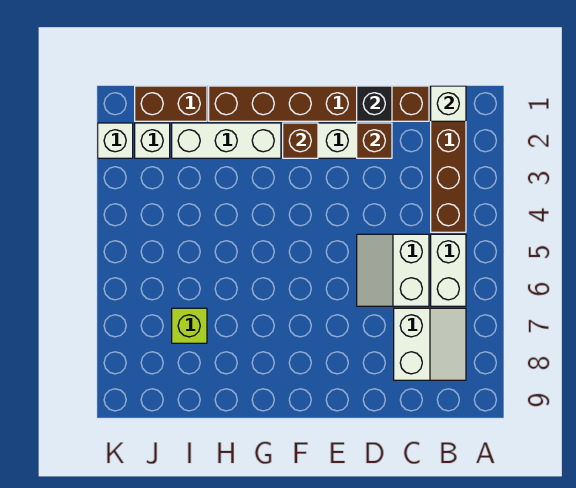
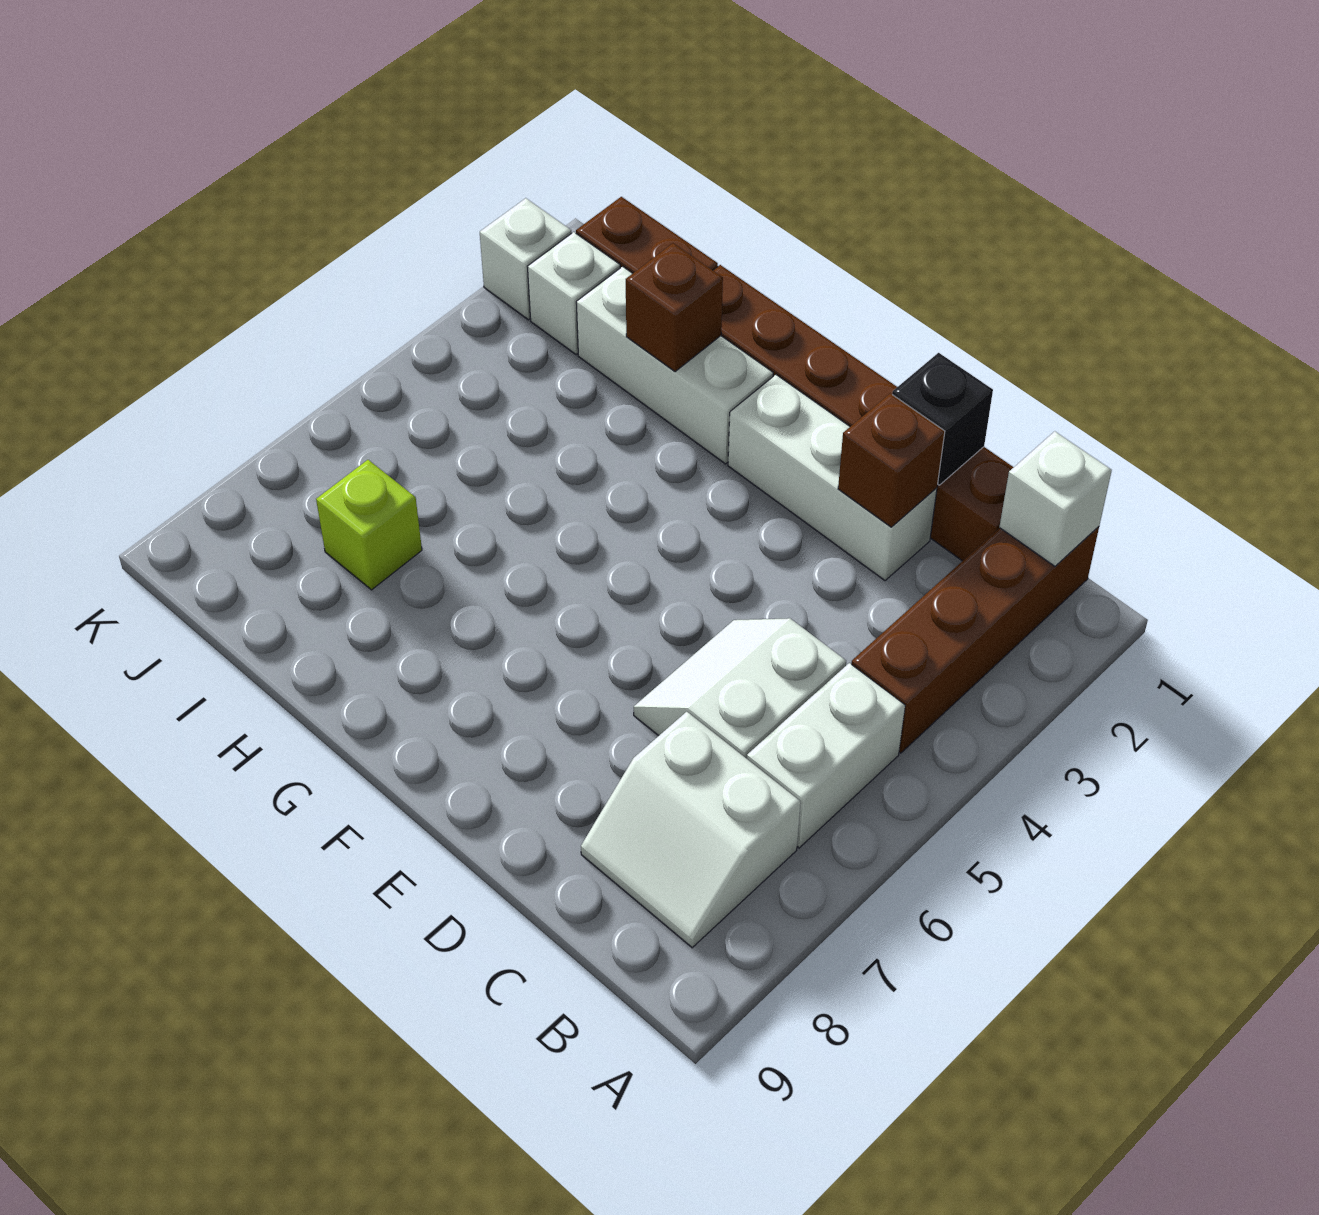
white slope B7:C8 level 1 top C -> white slope B7:C8 level 1 top 7
brown brick F2 level 2 -> brown brick H2 level 2

